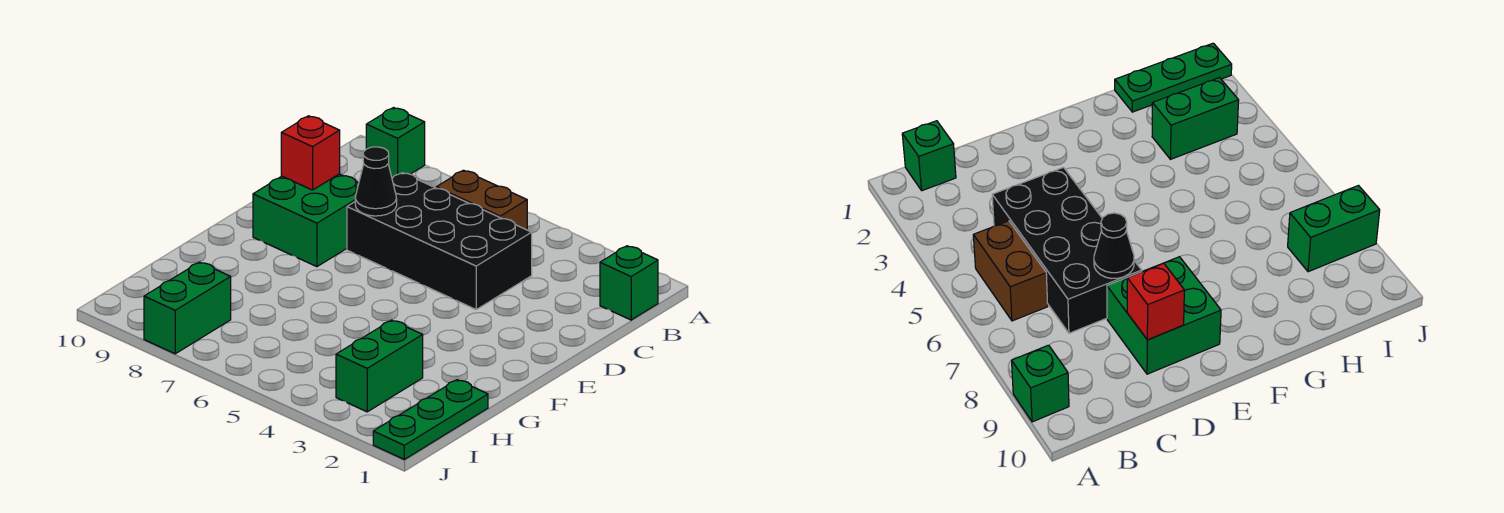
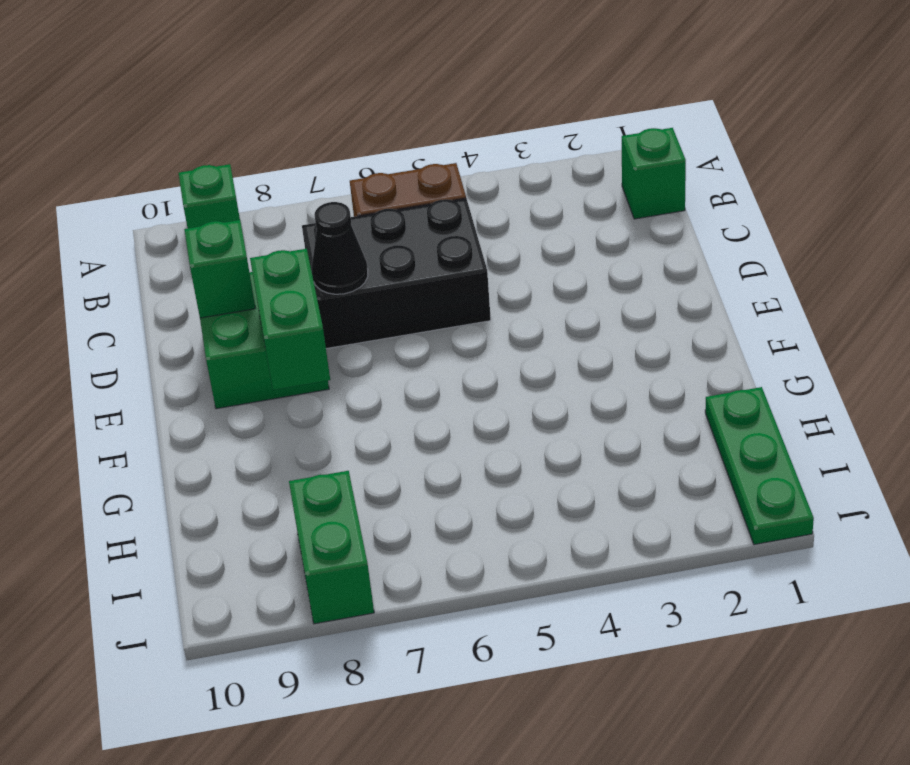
black brick C4:D7 level 1 -> black brick C5:D7 level 1
red brick D9 level 2 -> green brick D9 level 2
green brick H3:I3 level 1 -> green brick E8:F8 level 2

